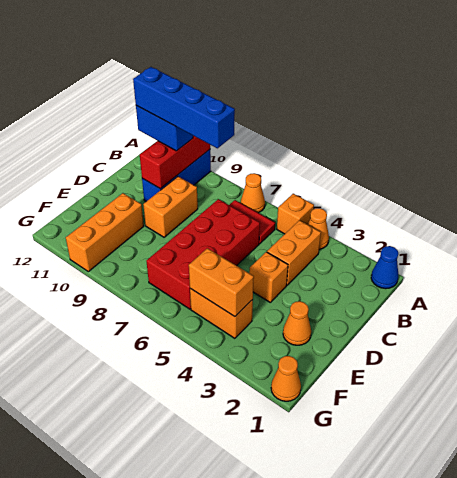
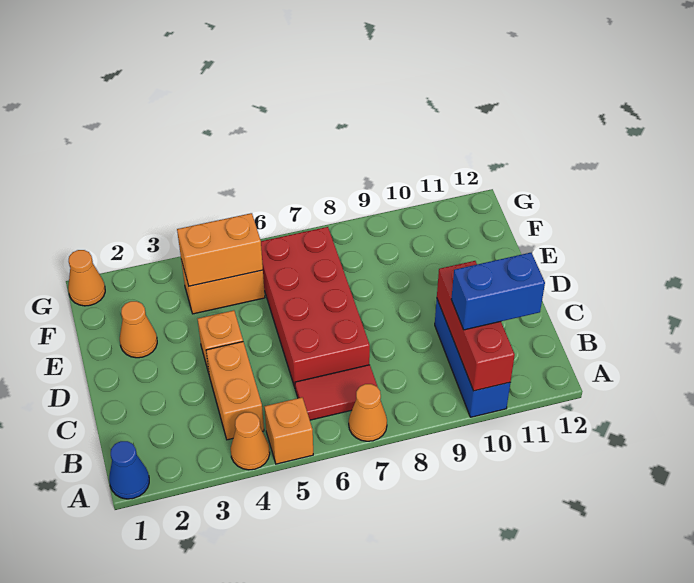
blue brick B8:B11 level 4 -> none
orange brick C9:D9 level 1 -> none
orange brick E10:G10 level 1 -> none

